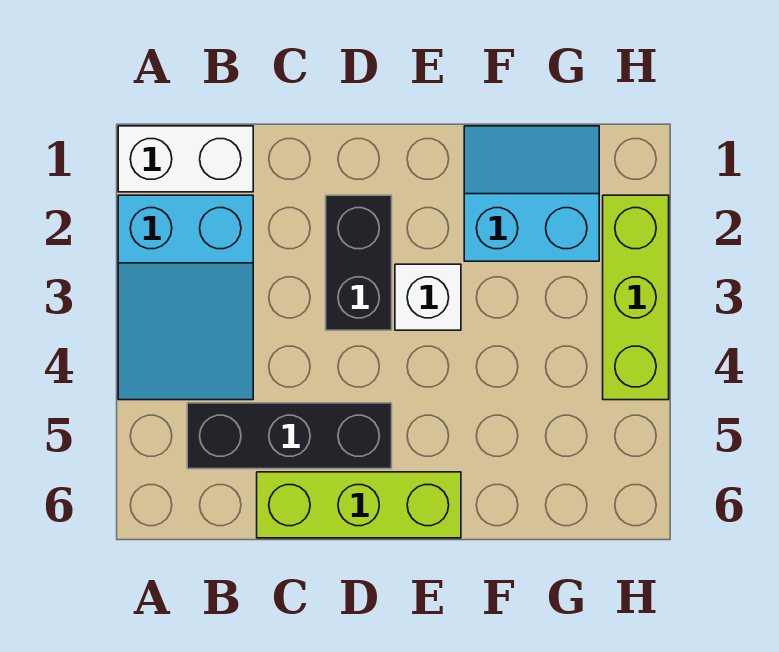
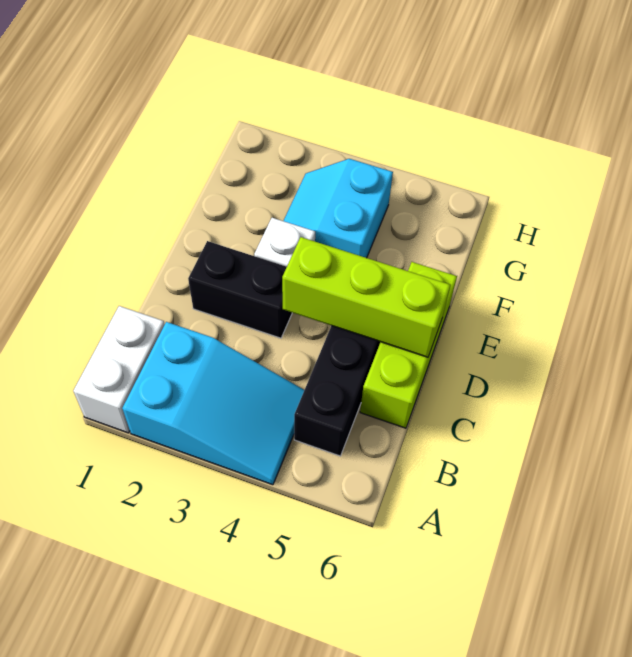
cyan slope F1:G2 level 1 top 2 -> cyan slope F3:G4 level 1 top 4
lime brick H2:H4 level 1 -> lime brick D4:D6 level 2

